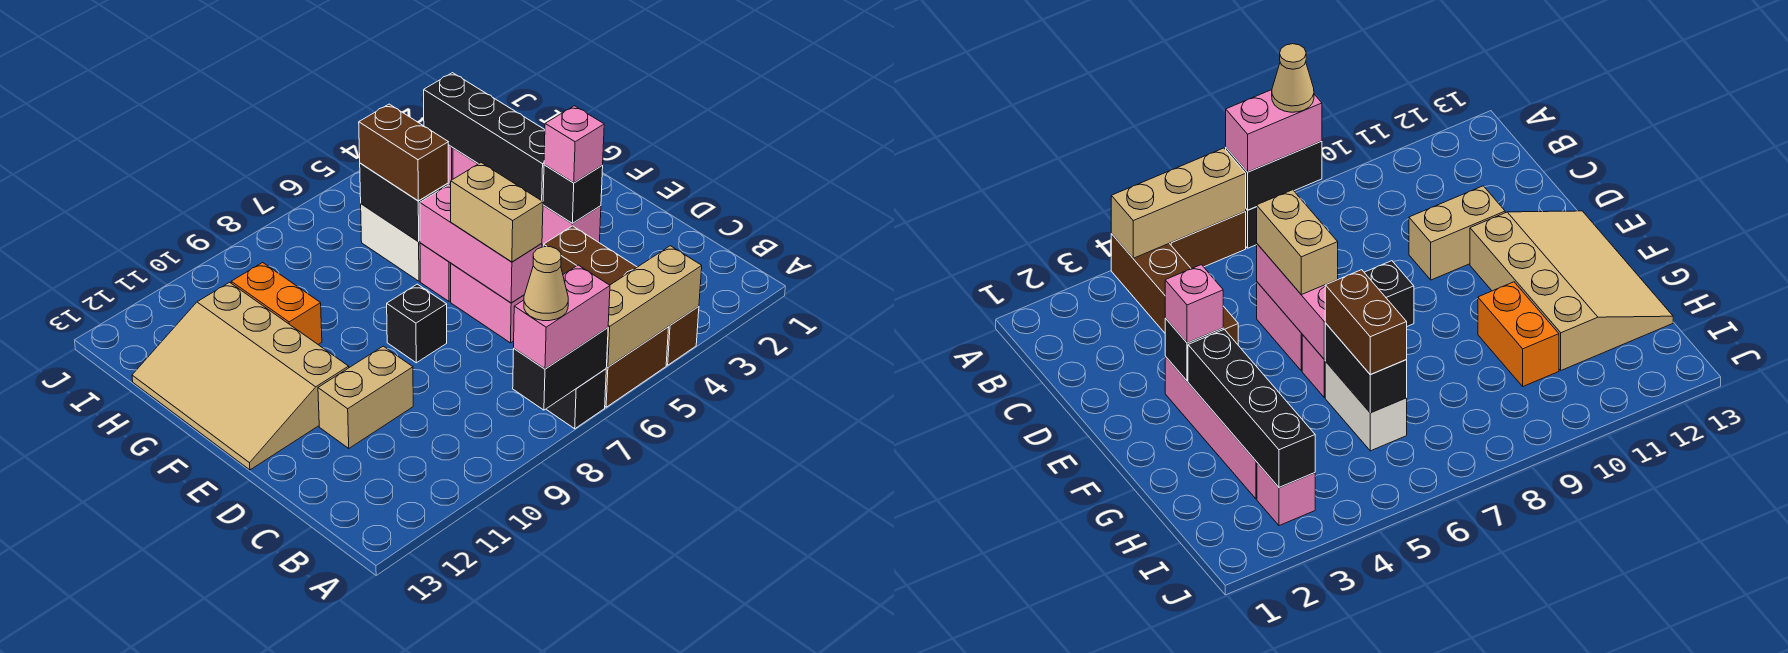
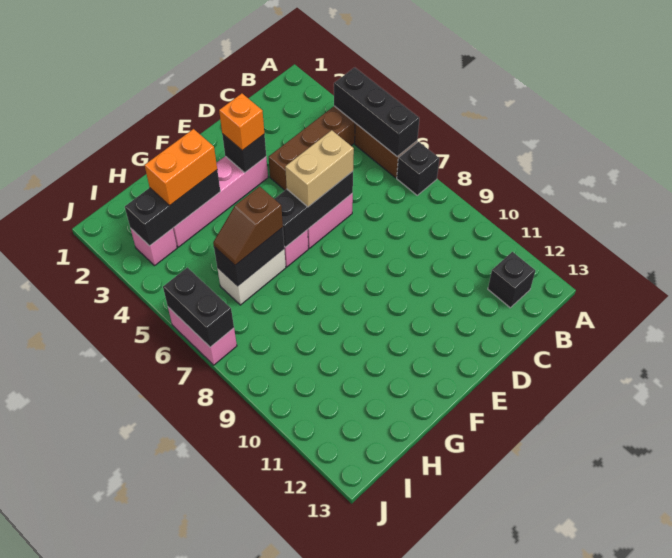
tan brick A4:A6 level 2 -> black brick A4:A6 level 2
black brick A7:A8 level 2 -> black brick J6:J7 level 2
pink brick A7:A8 level 3 -> pink brick J6:J7 level 1
tan cone A8 level 4 -> none
pink brick D6:F6 level 2 -> black brick D6:F6 level 2
tan brick D10:D11 level 1 -> none
pink brick E3 level 3 -> orange brick E3 level 3
black brick E8 level 1 -> black brick B12 level 1
tan slope E11:H13 level 1 top 11 -> none
black brick F3:I3 level 2 -> black brick G3:I3 level 2
brown brick G6:H6 level 3 -> brown slope G6:H6 level 3 top G
orange brick G10:H10 level 1 -> orange brick G3:H3 level 3

